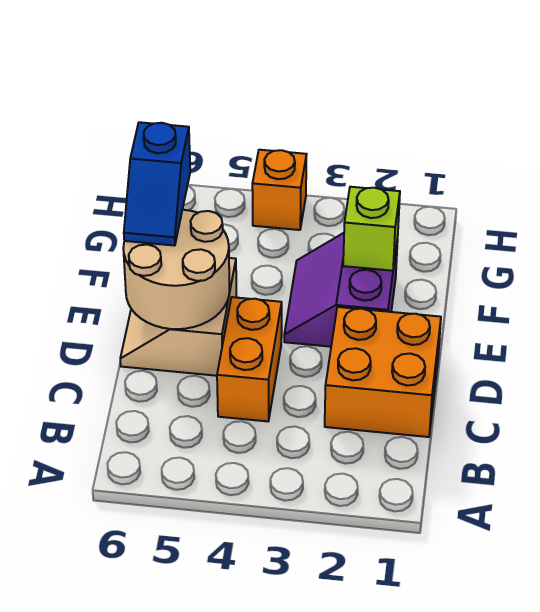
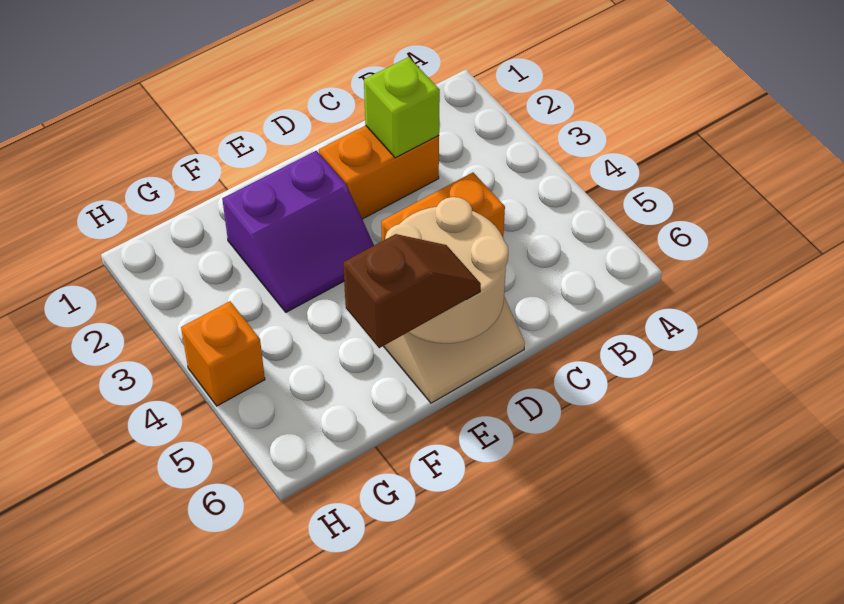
orange brick C1:D2 level 1 -> orange brick C2:D2 level 1
blue slope E6:F6 level 3 top F -> brown slope E6:F6 level 3 top F
lime brick F2 level 2 -> lime brick C2 level 2

